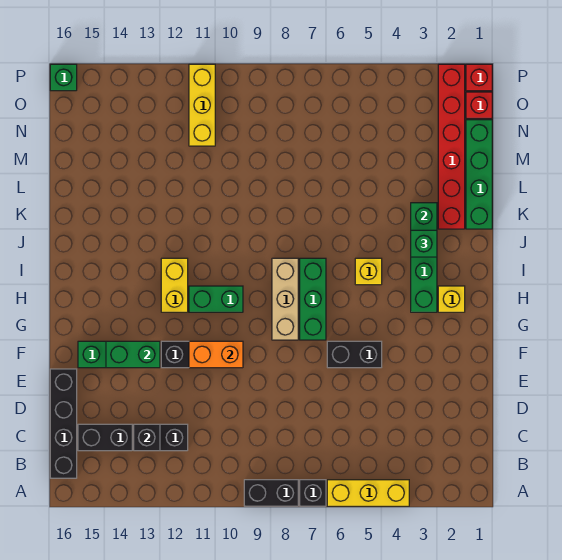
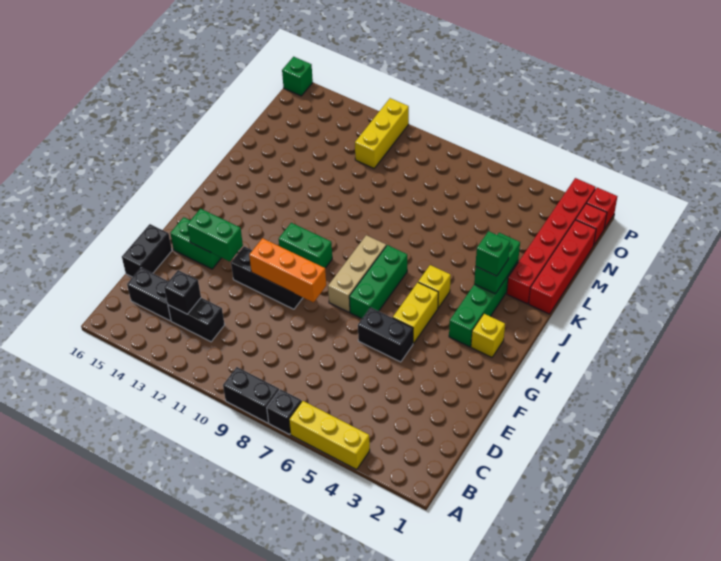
black brick B16:E16 level 1 -> black brick D16:E16 level 1
orange brick F10:F11 level 2 -> orange brick F9:F11 level 2
yellow brick H12:I12 level 1 -> yellow brick G5:H5 level 1
green brick K1:N1 level 1 -> red brick K1:N1 level 1

